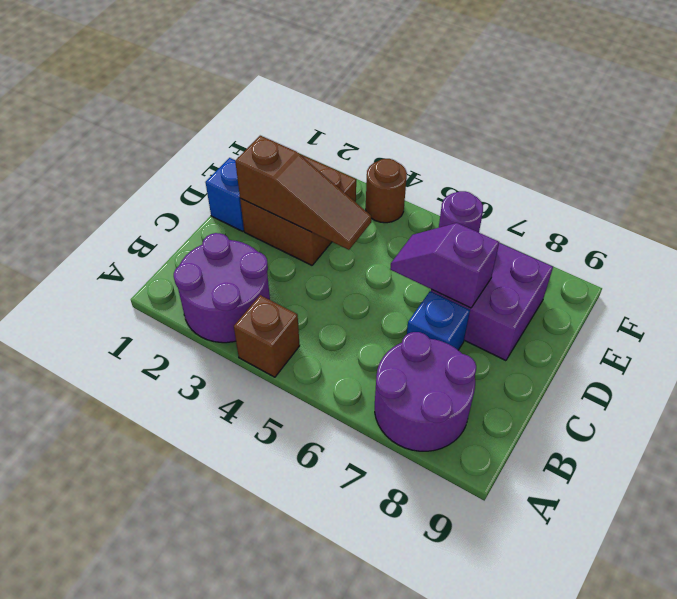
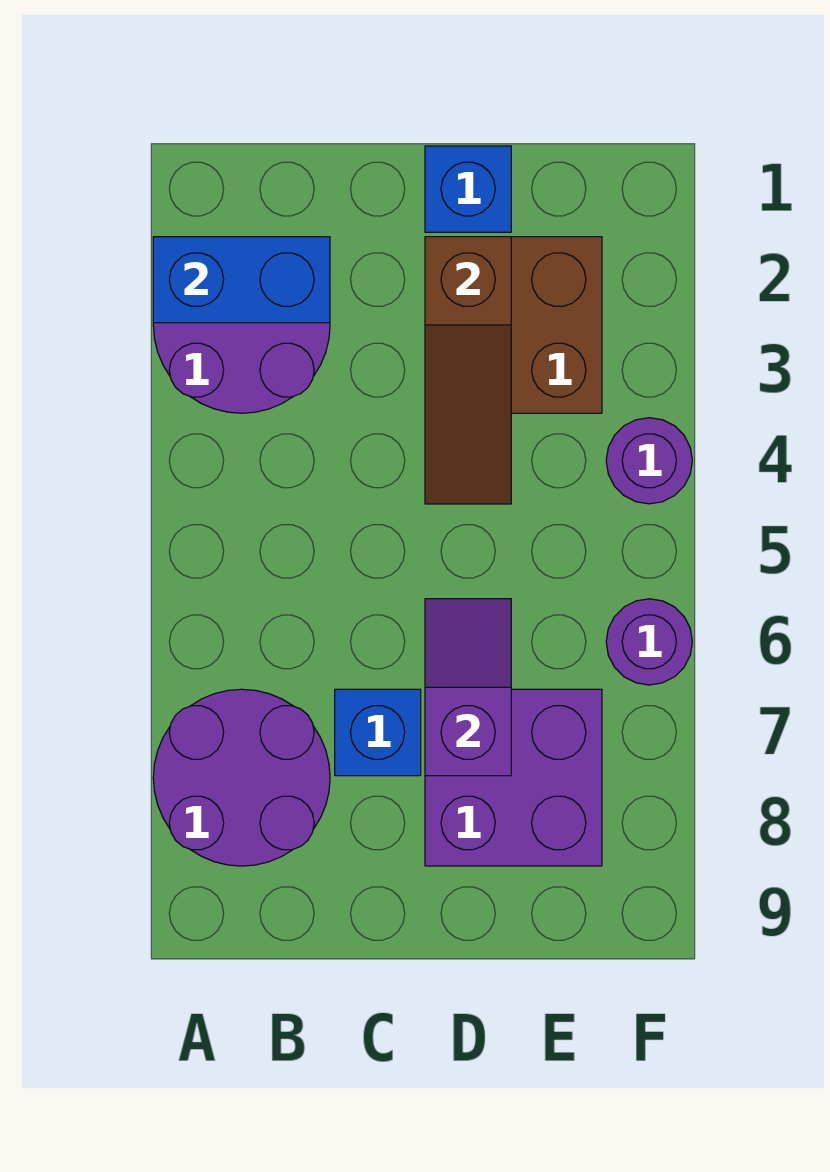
none -> blue brick A2:B2 level 2
brown brick A4 level 1 -> none
brown round brick F4 level 1 -> purple round brick F4 level 1

